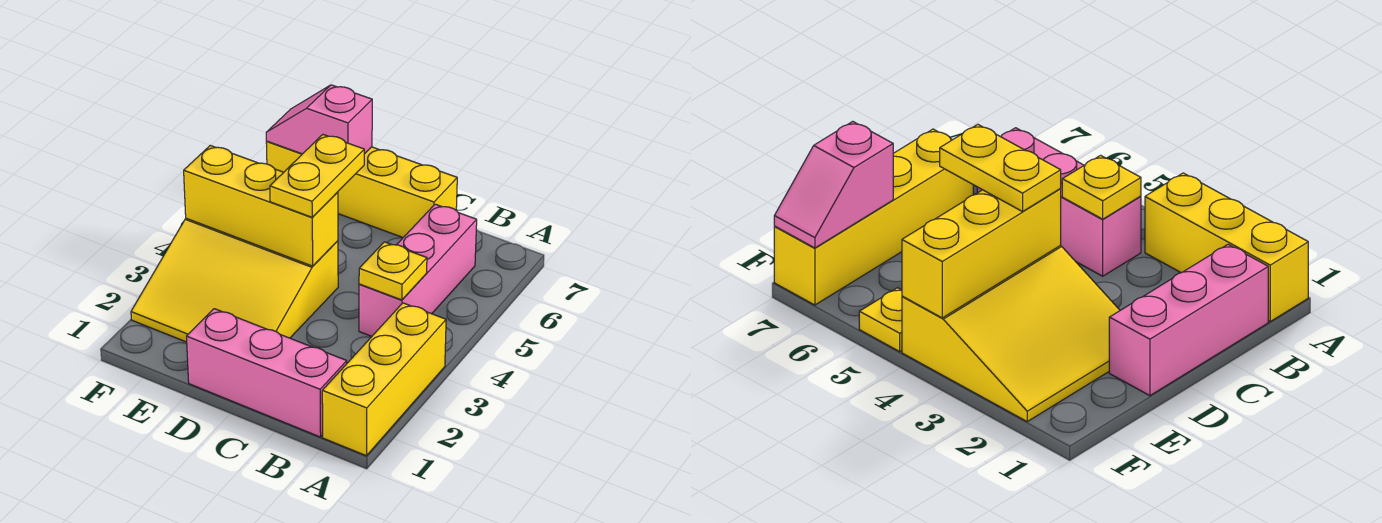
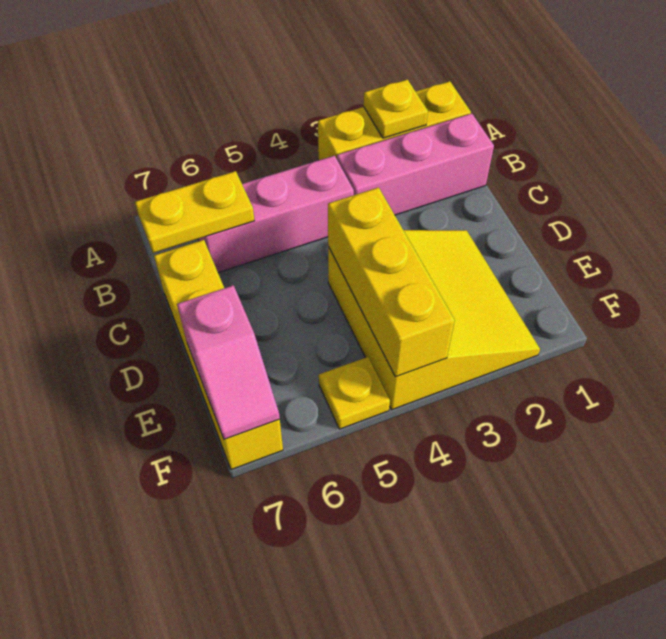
pink brick B1:D1 level 1 -> pink brick B1:B3 level 1
yellow plate B4 level 2 -> yellow plate A2 level 2
yellow plate D4:D5 level 3 -> yellow plate B6:B7 level 2

